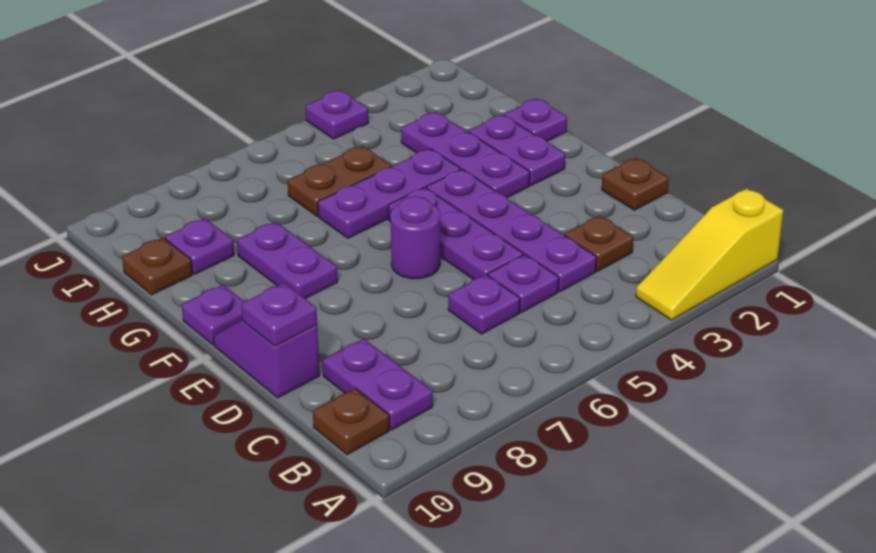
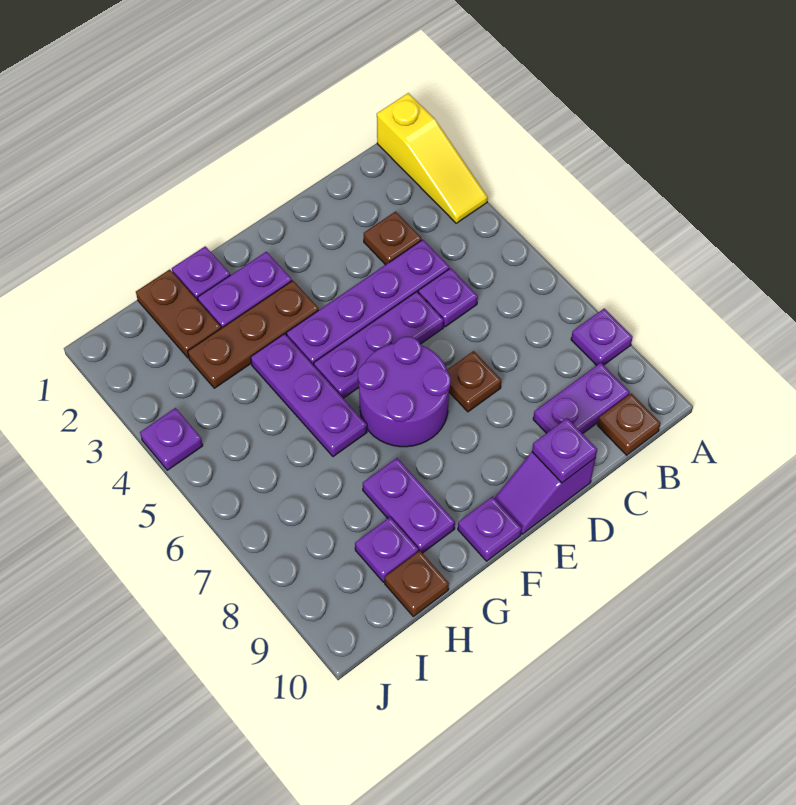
purple plate C6 level 1 -> purple plate A8 level 1
brown plate D1 level 1 -> brown plate D7 level 1
purple round brick E6 level 1 -> purple round brick E6:F7 level 1
purple plate F3:H3 level 1 -> brown plate F3:H3 level 1
purple plate F8:G8 level 1 -> purple plate G8:G9 level 1
brown plate H5:H6 level 1 -> brown plate H1:H2 level 1

